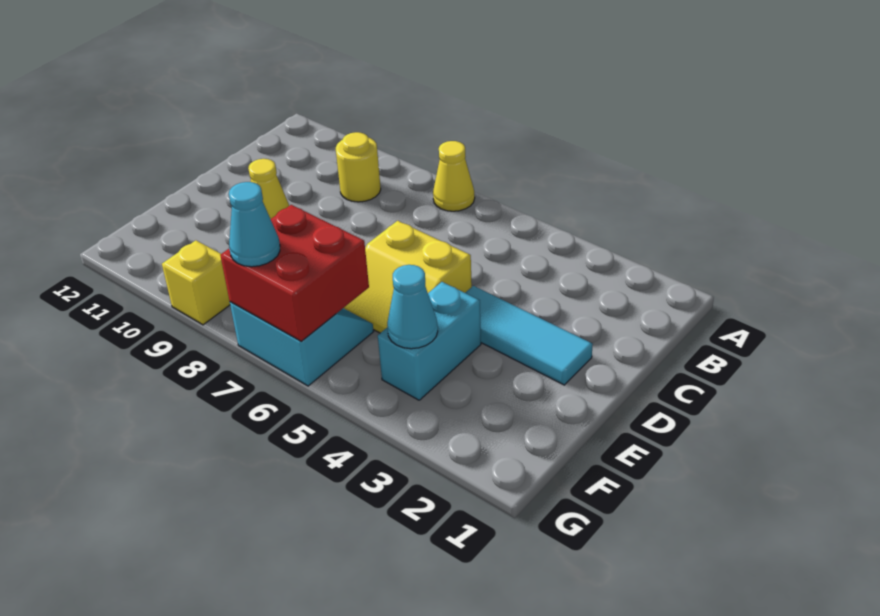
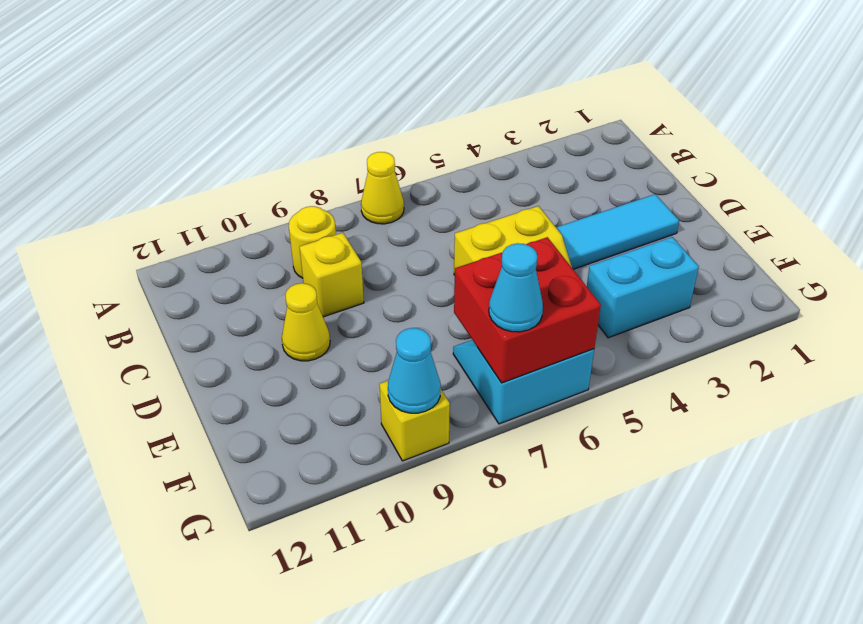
none -> yellow brick C9 level 1
cyan brick E4:F4 level 1 -> cyan brick F3:F4 level 1
cyan cone F4 level 2 -> cyan cone G9 level 2

